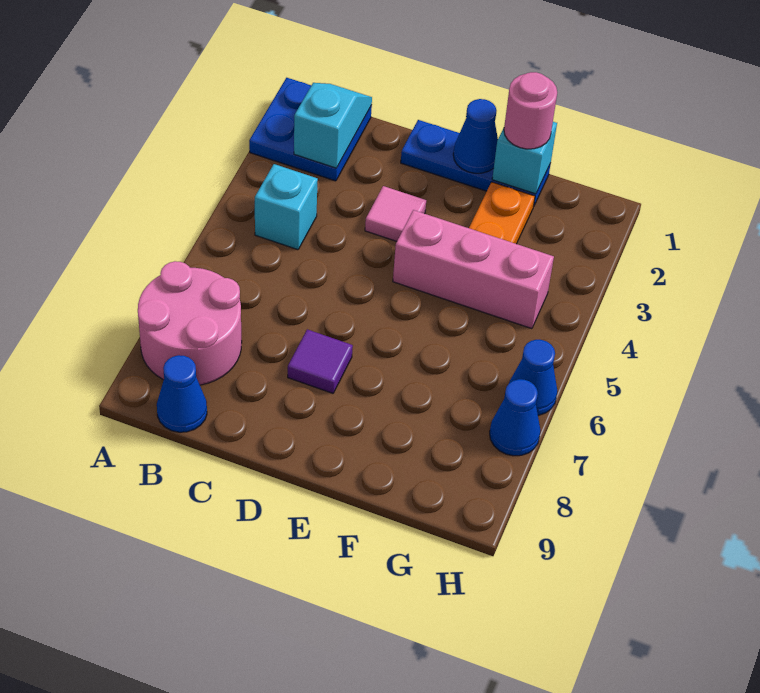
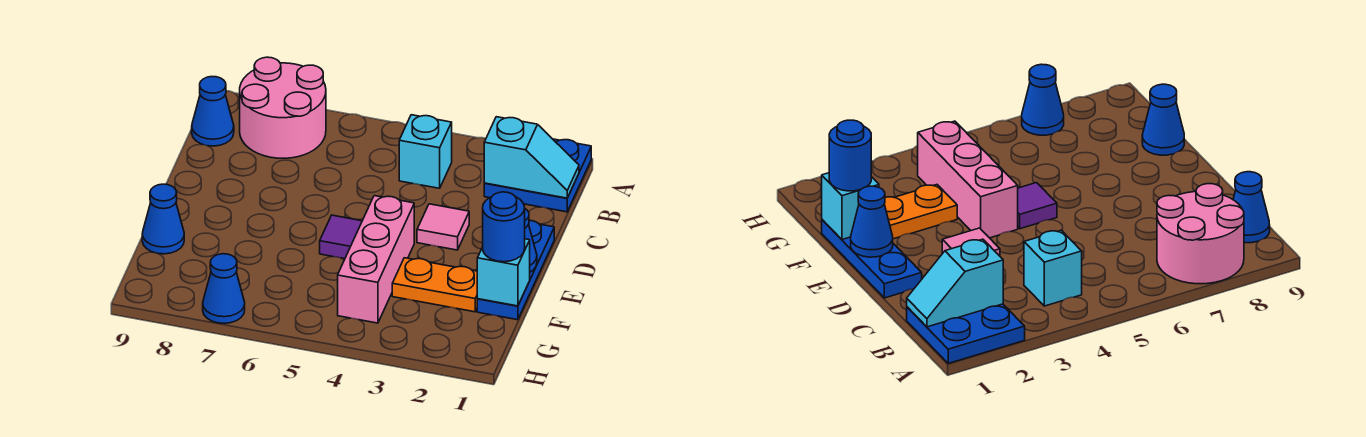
purple tile D7 level 1 -> purple tile E5 level 1
pink round brick F1 level 3 -> blue round brick F1 level 3
blue cone H6 level 1 -> blue cone F9 level 1

